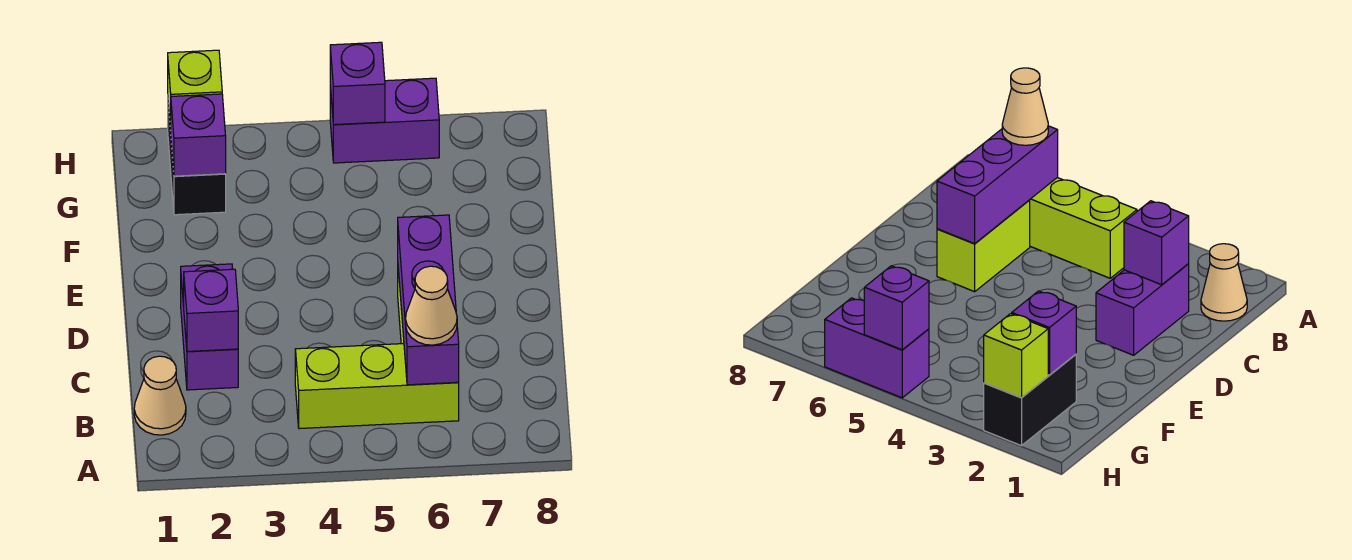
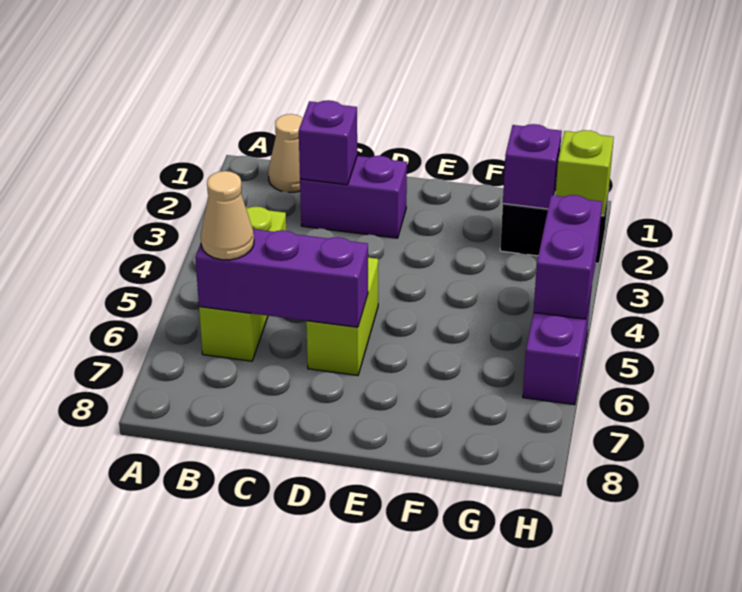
lime brick C6:D6 level 1 -> lime brick D5:D6 level 1
purple brick H5 level 2 -> purple brick H4:H5 level 2

